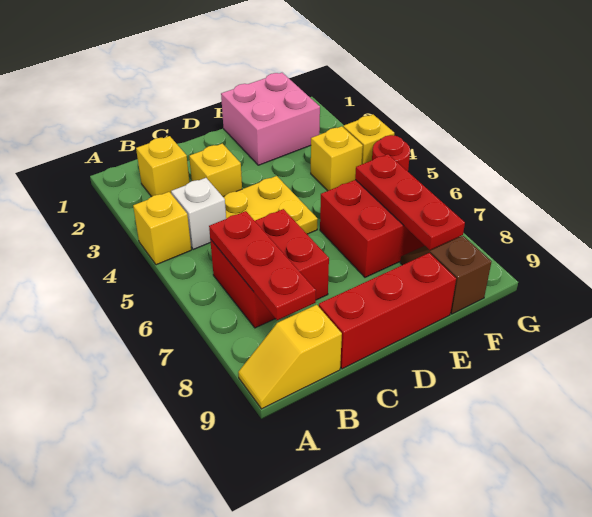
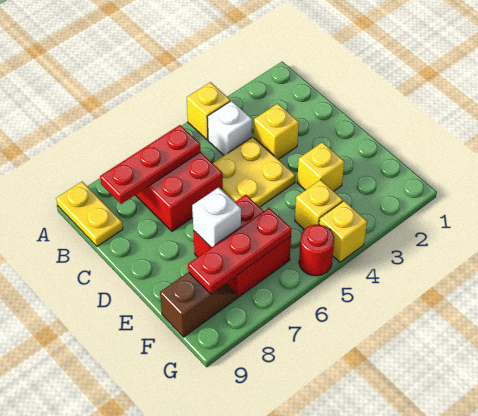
yellow slope A9:B9 level 1 top B -> yellow plate A9:B9 level 1
yellow brick B2 level 1 -> yellow brick E3 level 1
red brick C9:E9 level 1 -> none
pink brick E1:F2 level 1 -> none
none -> white brick E7 level 2

